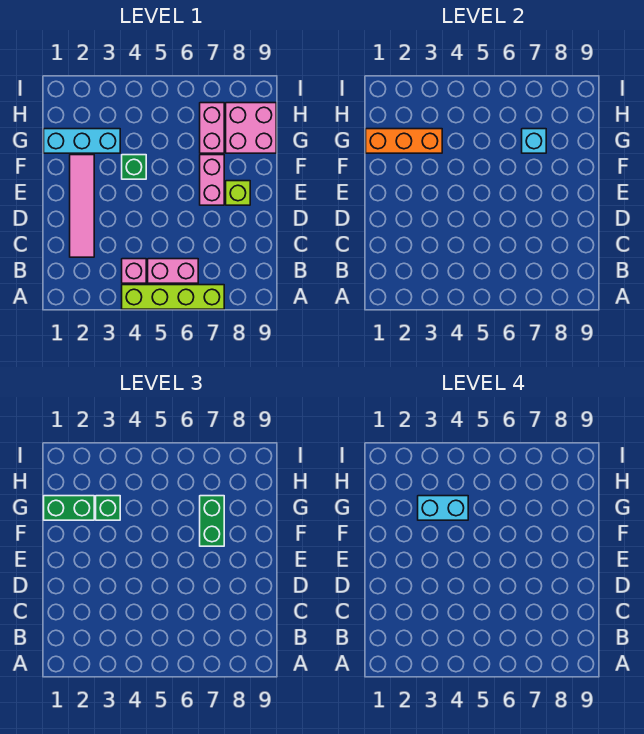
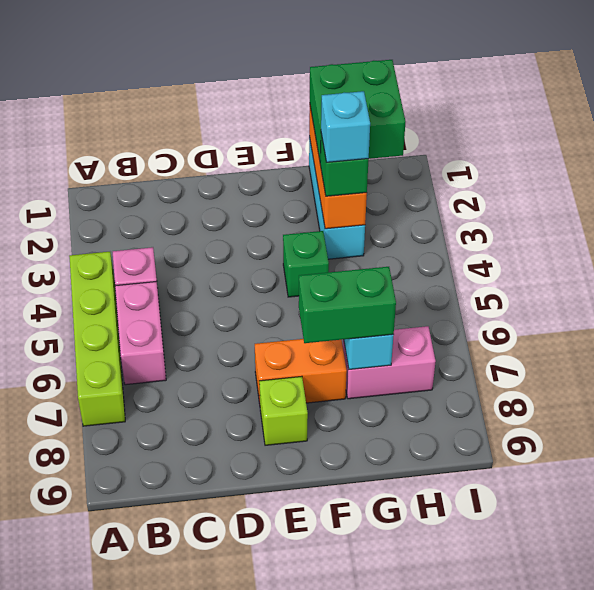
pink tile C2:F2 level 1 -> none
pink brick E7:F7 level 1 -> orange brick E7:F7 level 1
green brick G1:G2 level 3 -> green brick G1:H2 level 3
cyan brick G3:G4 level 4 -> cyan brick G3 level 4
pink brick G8:H9 level 1 -> none

